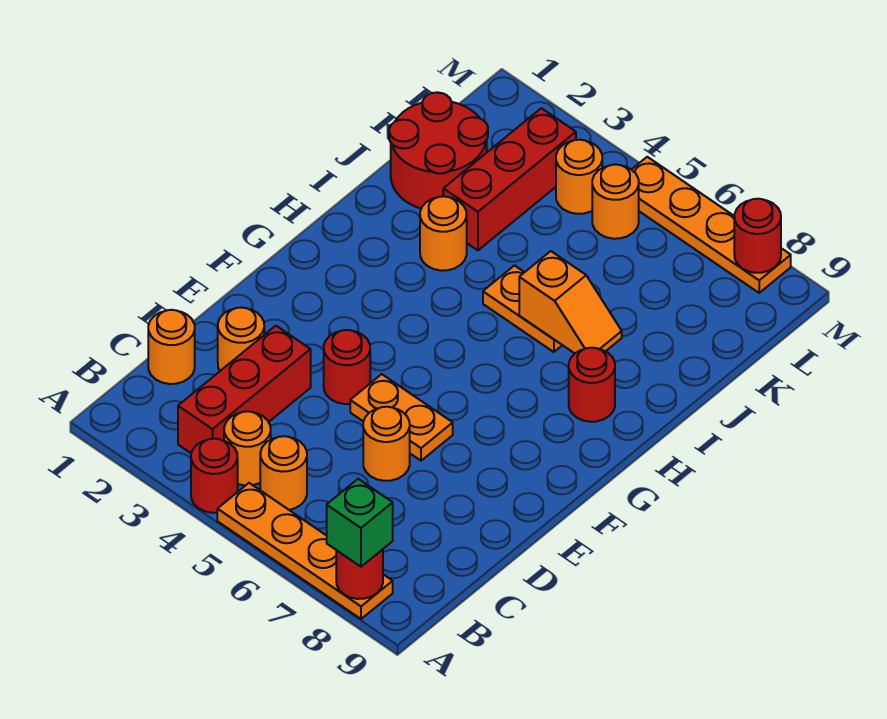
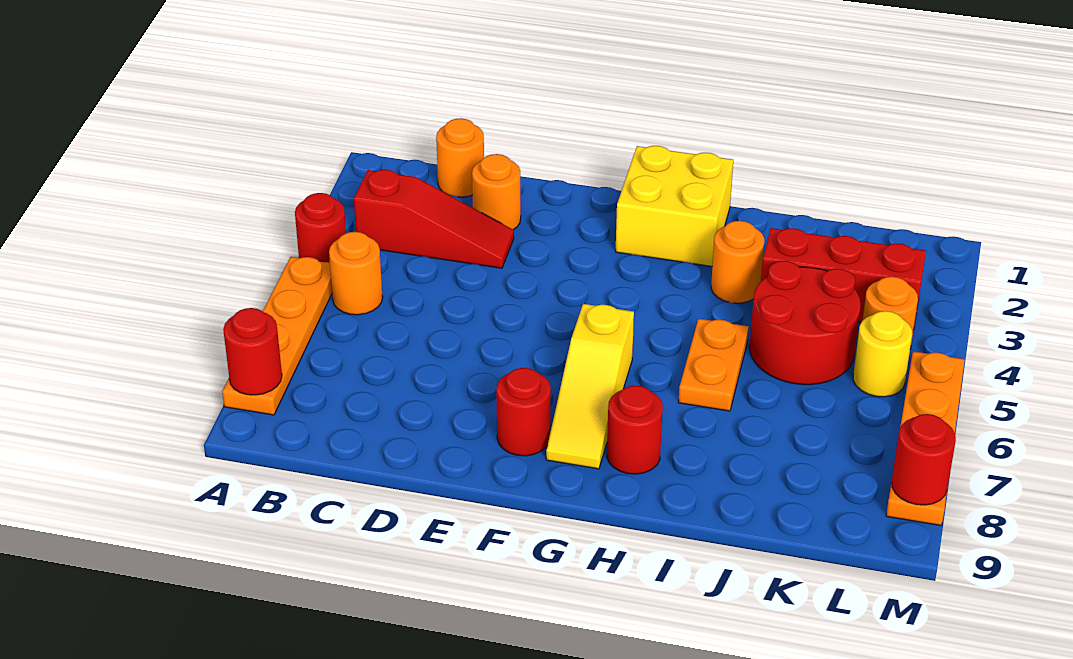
green brick A8 level 3 -> none
red brick B3:D3 level 1 -> red slope B3:D3 level 1 top B
orange round brick B4 level 1 -> none
orange round brick D6 level 1 -> none
red round brick E4 level 1 -> red round brick F8 level 1
orange plate E5:E6 level 1 -> none
none -> yellow brick G1:H2 level 1
none -> yellow slope G6:G8 level 1 top 6
orange slope I6:I7 level 2 top 6 -> none
red round brick J1:K2 level 1 -> red round brick J4:K5 level 1
orange round brick L5 level 1 -> yellow round brick L5 level 1

